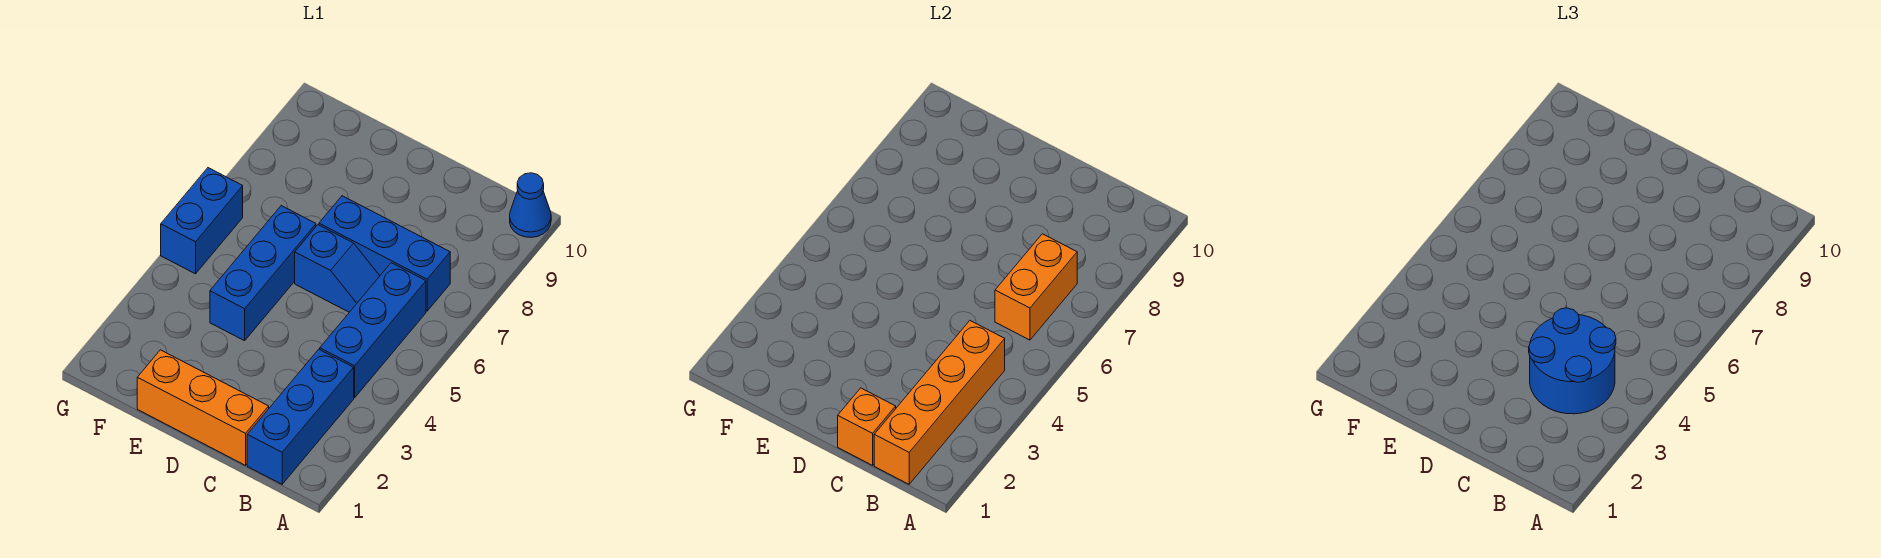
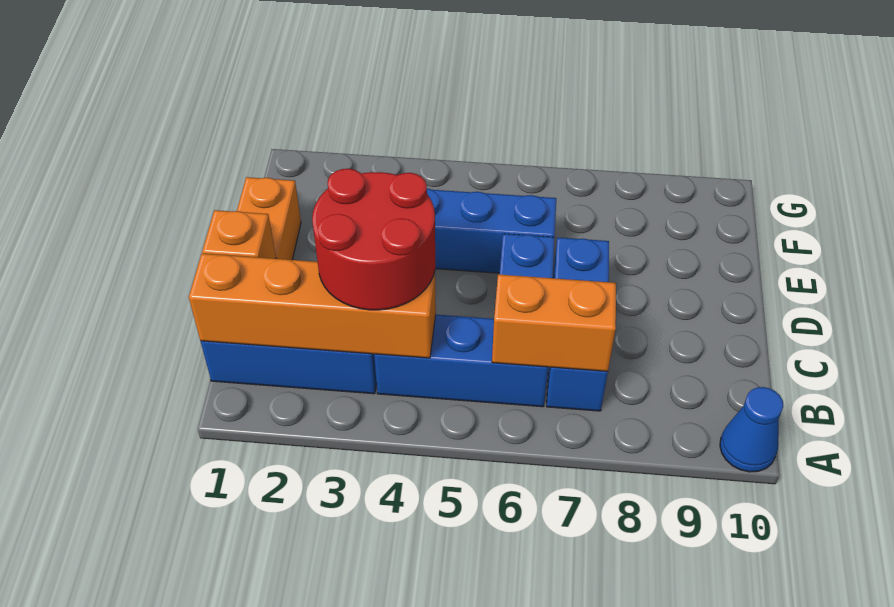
blue round brick B3:C4 level 3 -> red round brick B3:C4 level 3
blue brick G5:G6 level 1 -> none

